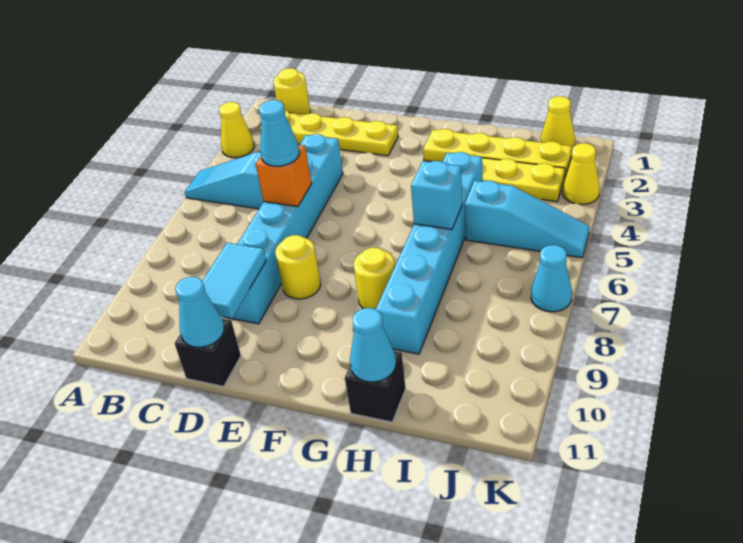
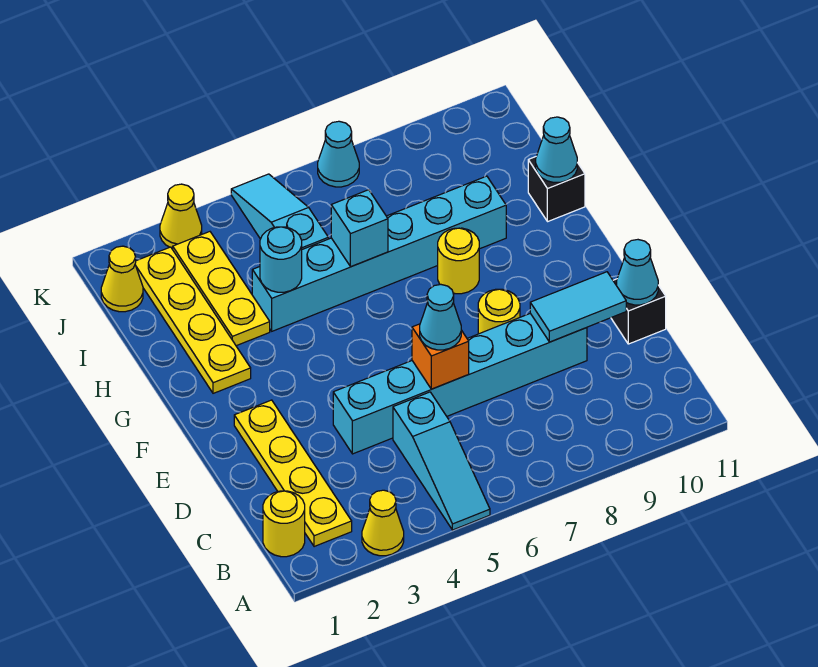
none -> cyan round brick H4 level 2

